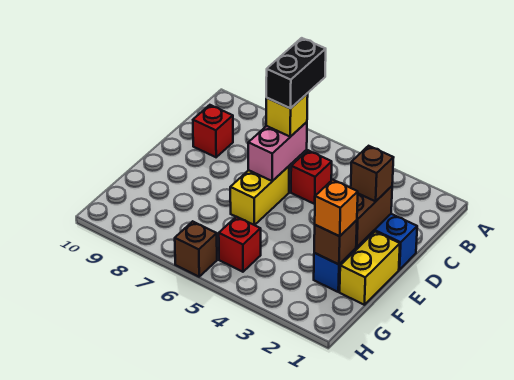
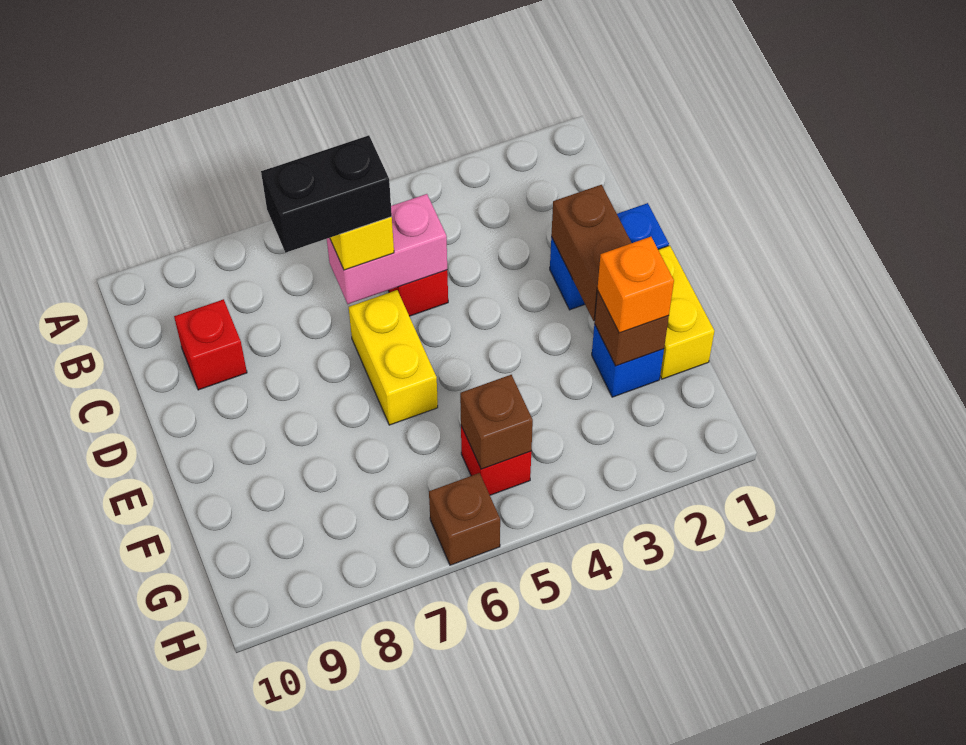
black brick B6:C6 level 4 -> black brick C6:C7 level 4
pink brick C6:D6 level 2 -> pink brick C5:C6 level 2
brown brick D2 level 3 -> brown brick G5 level 2

